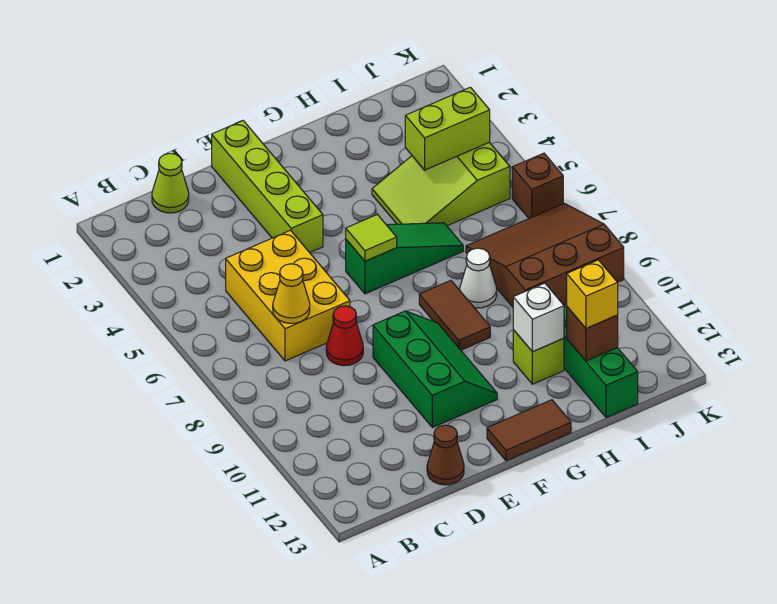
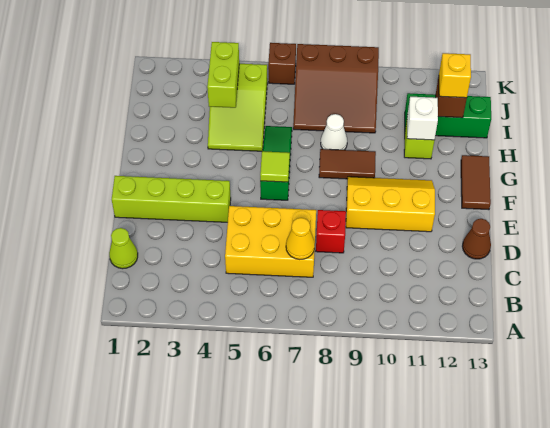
red cone D8 level 1 -> red brick D8 level 1
green slope E9:F11 level 1 top E -> yellow slope E9:F11 level 1 top E
brown slope I7:K9 level 1 top 9 -> brown slope I7:K9 level 1 top K

